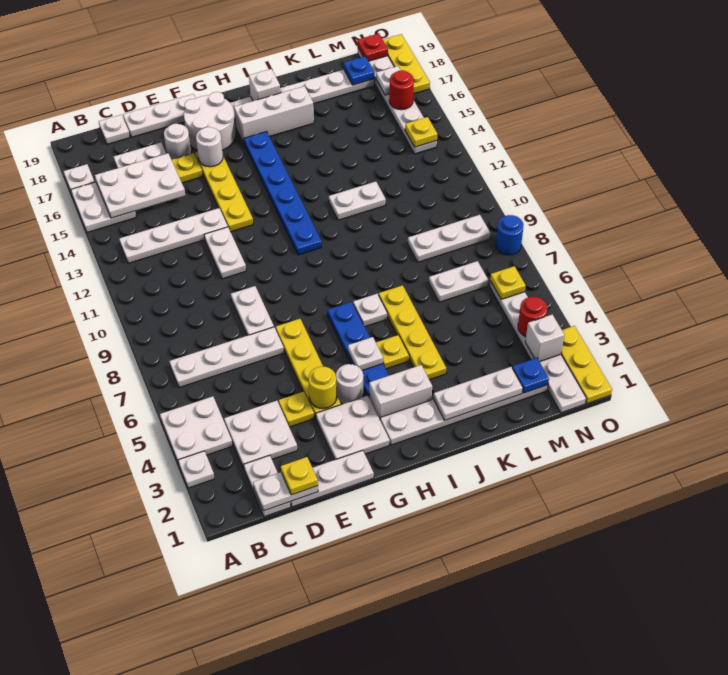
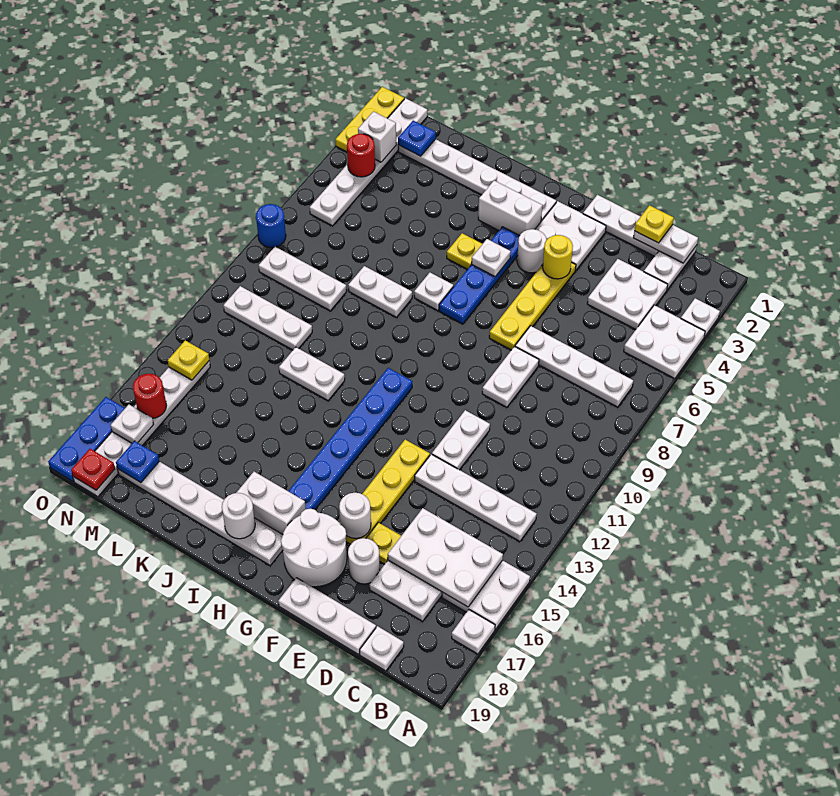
yellow plate E4 level 1 -> none
white brick H17:J17 level 1 -> white brick H17:I17 level 1
white brick I18 level 2 -> white round brick I18 level 2
white plate J2:L2 level 2 -> white plate L11:N11 level 1
yellow plate J4:J7 level 1 -> none
white plate L7:M7 level 1 -> white plate J8:K8 level 1
yellow plate N6 level 2 -> none
yellow plate O17:O19 level 1 -> blue plate O17:O19 level 1

